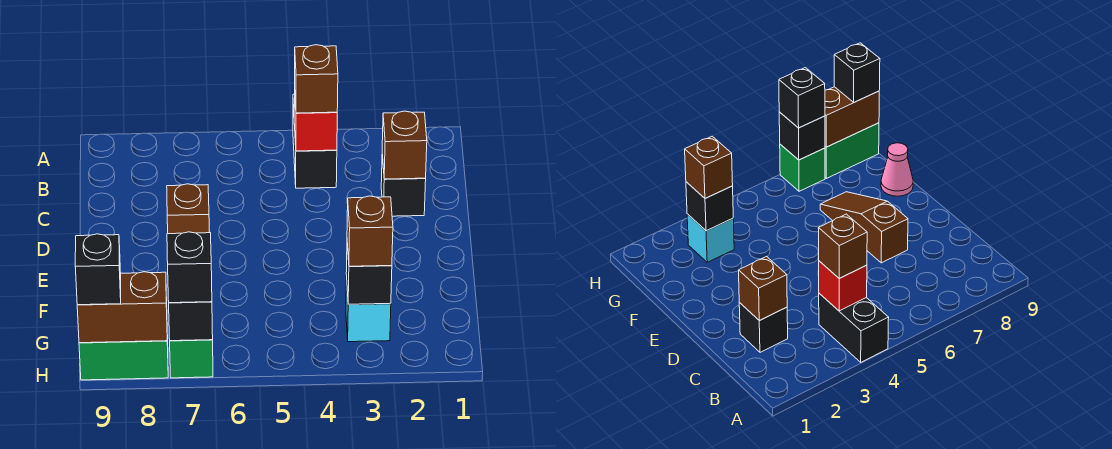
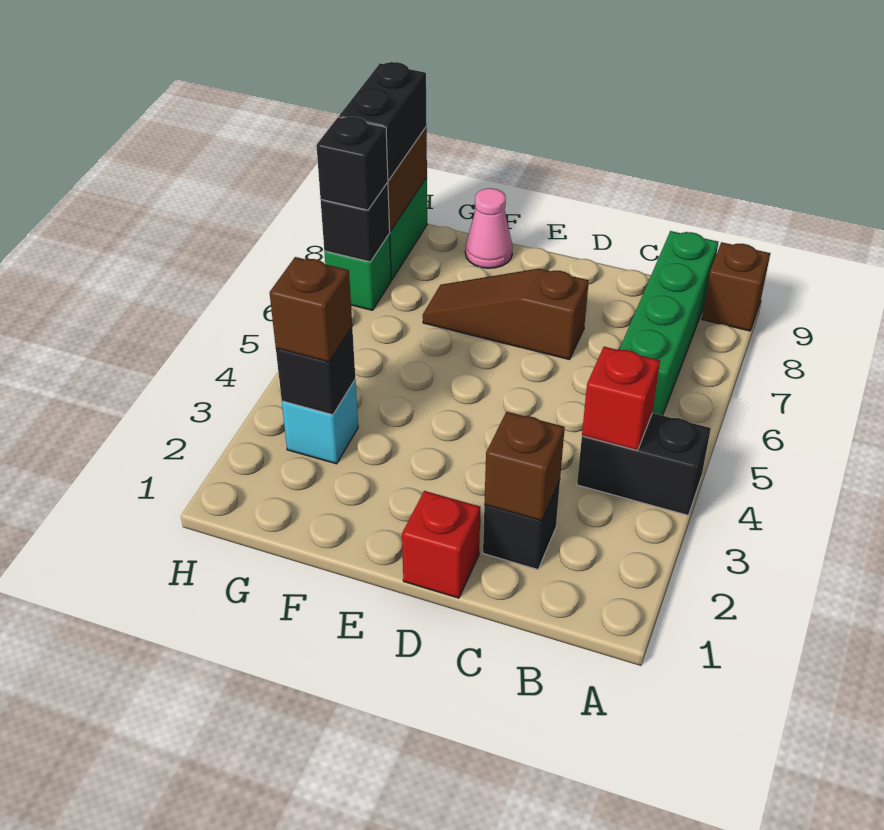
brown brick B4 level 3 -> brown brick A9 level 1
none -> green brick B6:B9 level 1
none -> red brick D1 level 1
black brick H9 level 3 -> black brick H8:H9 level 3

